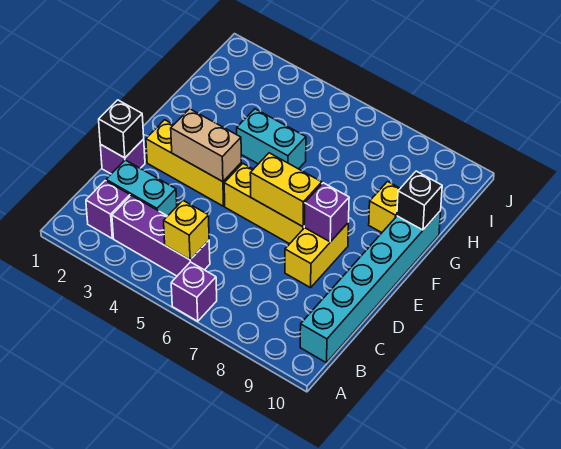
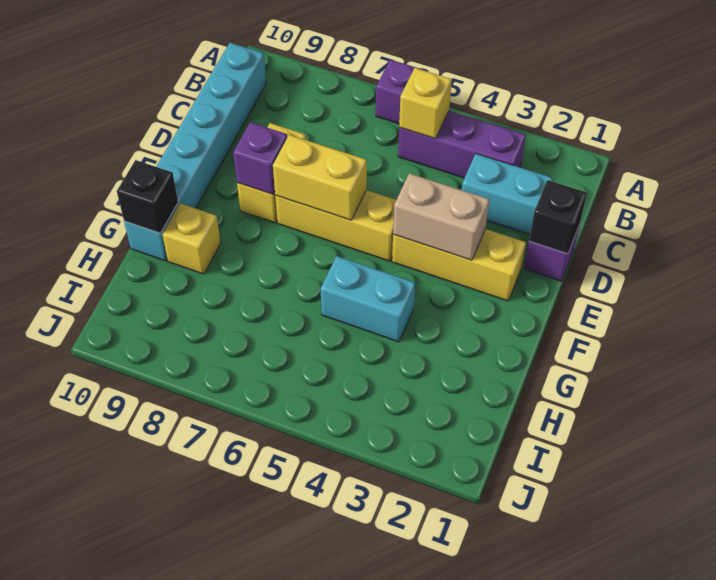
purple brick B2 level 1 -> none

